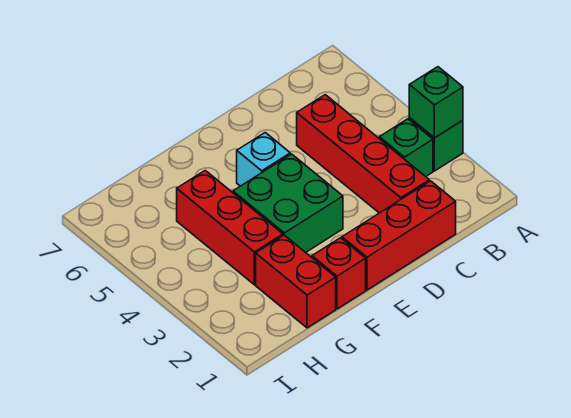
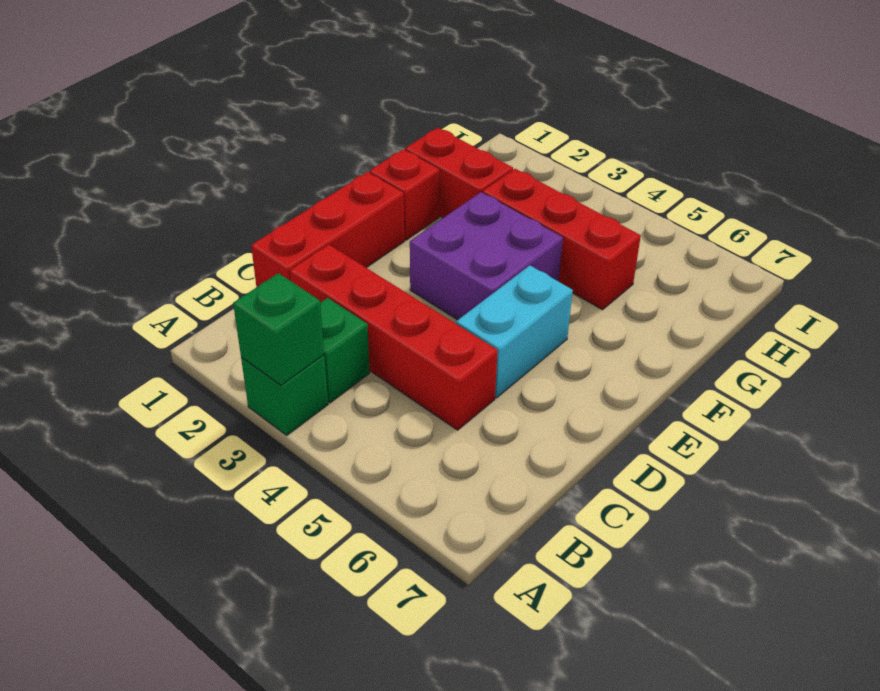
green brick E3:F4 level 1 -> purple brick E3:F4 level 1
cyan brick E5 level 1 -> cyan brick D5:E5 level 1

